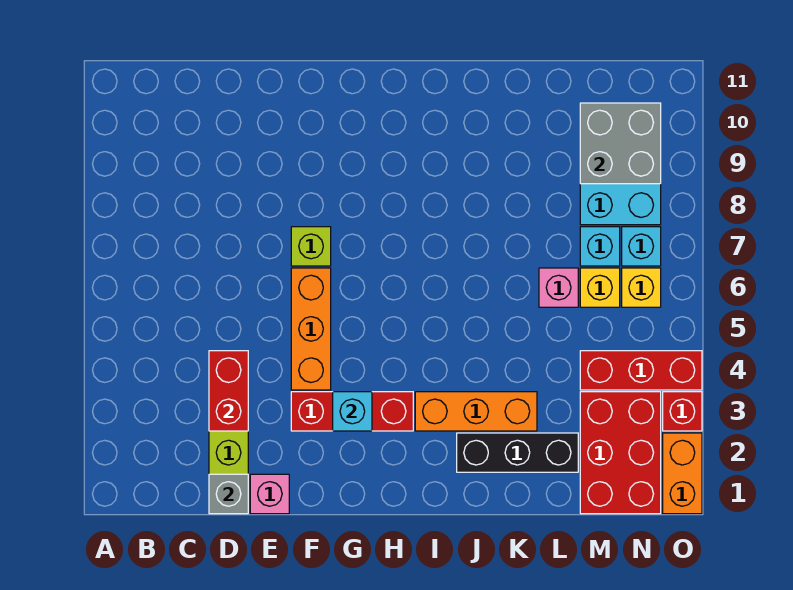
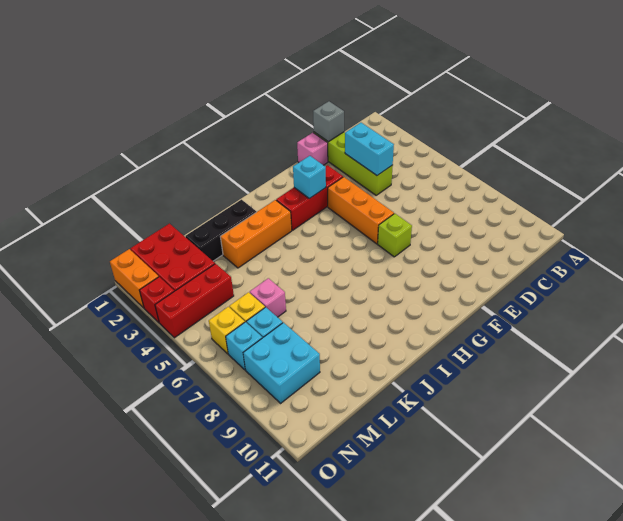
red brick D3:D4 level 2 -> cyan brick D3:D4 level 2
grey brick M9:N10 level 2 -> none

